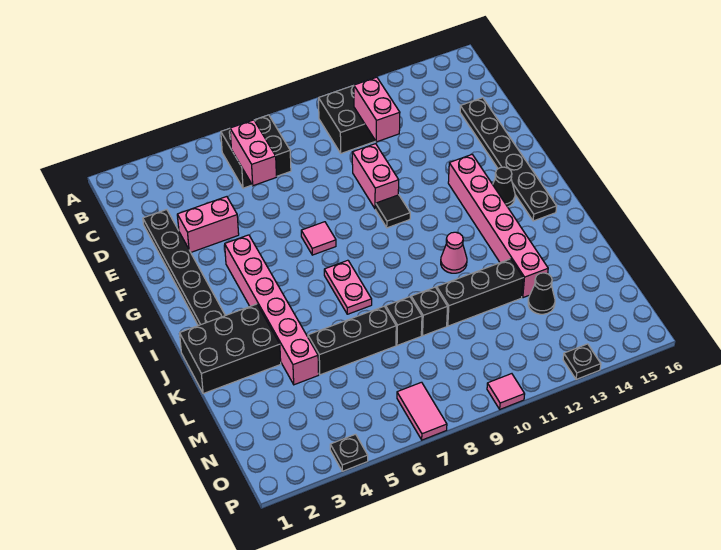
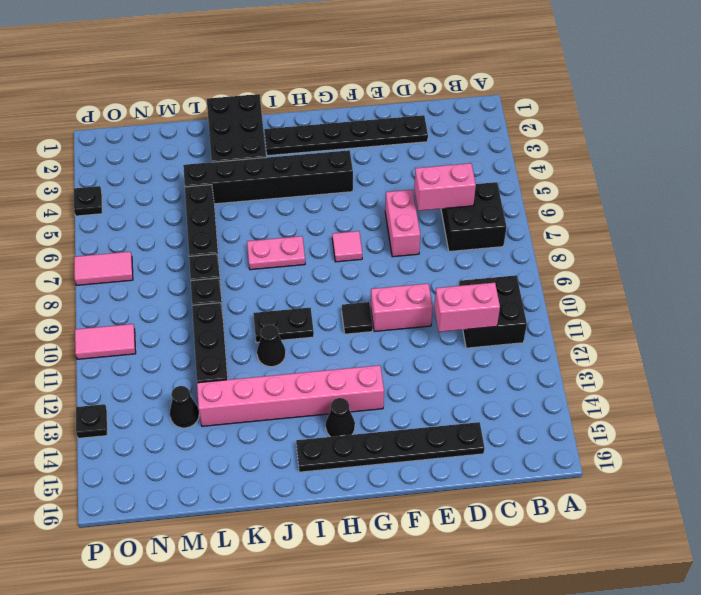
pink brick E3:E4 level 1 -> pink brick E6:E7 level 1
pink brick G4:L4 level 1 -> black brick G4:L4 level 1
none -> black plate I10:J10 level 1
pink cone J11 level 1 -> black cone J11 level 1
pink tile P10 level 1 -> pink tile O10:P10 level 1

